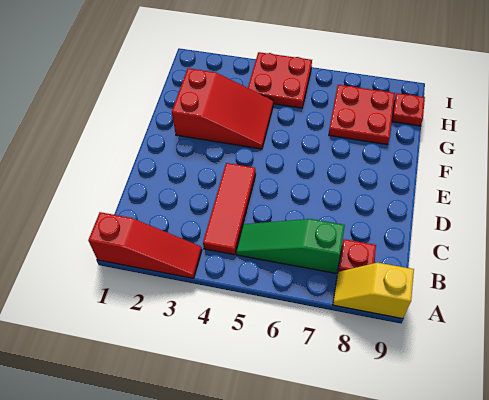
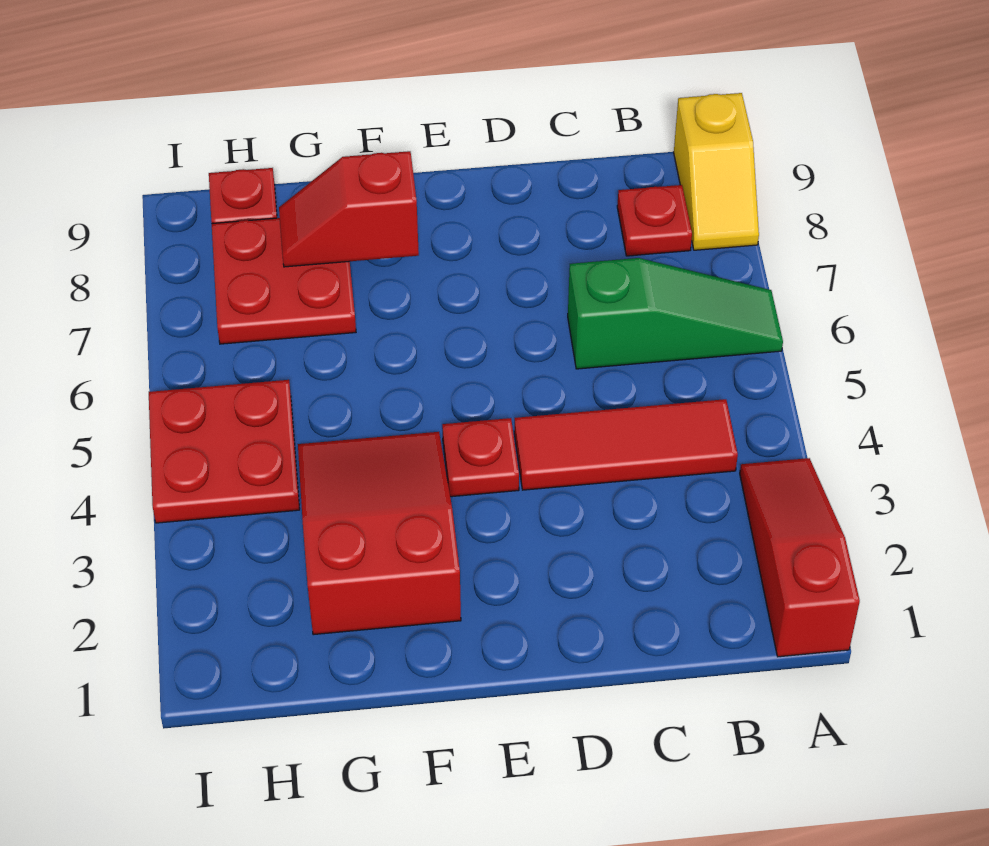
green slope B5:B7 level 1 top 7 -> green slope A6:C6 level 1 top C
none -> red plate E4 level 1
none -> red slope F8:G8 level 2 top F

